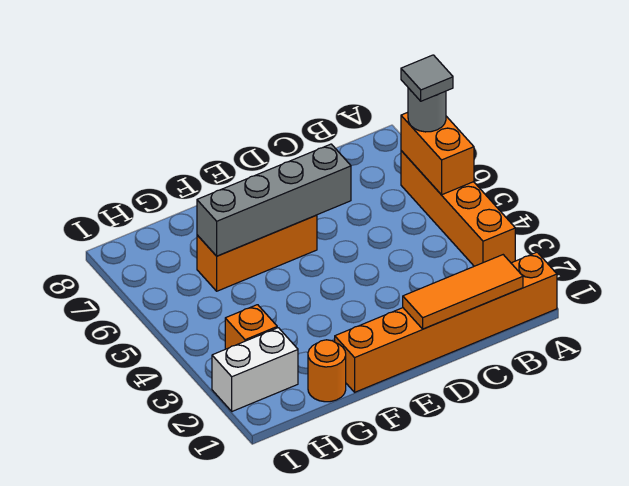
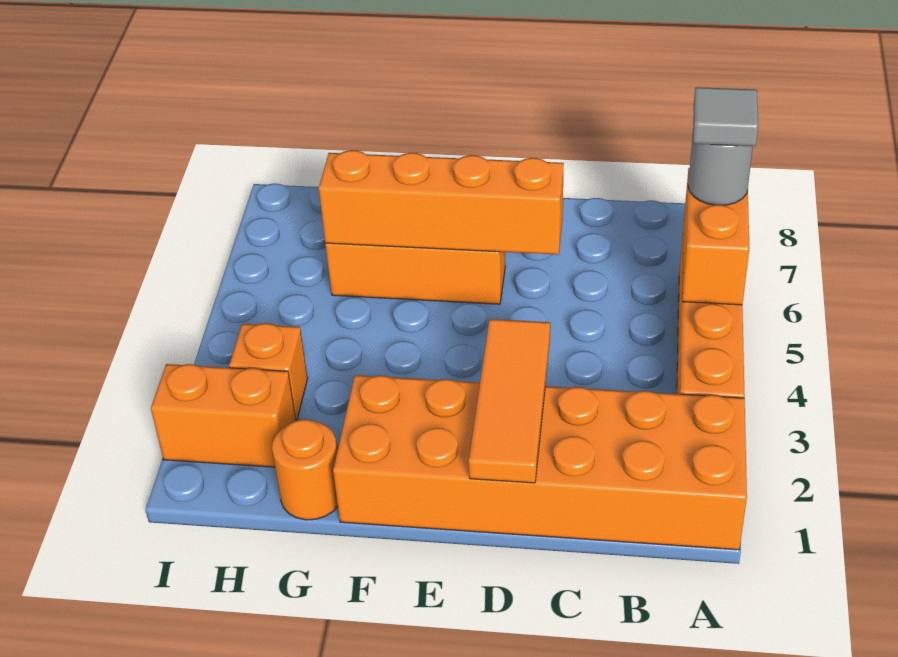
orange brick A1:F1 level 1 -> orange brick A1:F2 level 1
orange tile B1:D1 level 2 -> orange tile D1:D3 level 2
grey brick D6:G6 level 2 -> orange brick D6:G6 level 2
white brick H2:I2 level 1 -> orange brick H2:I2 level 1

